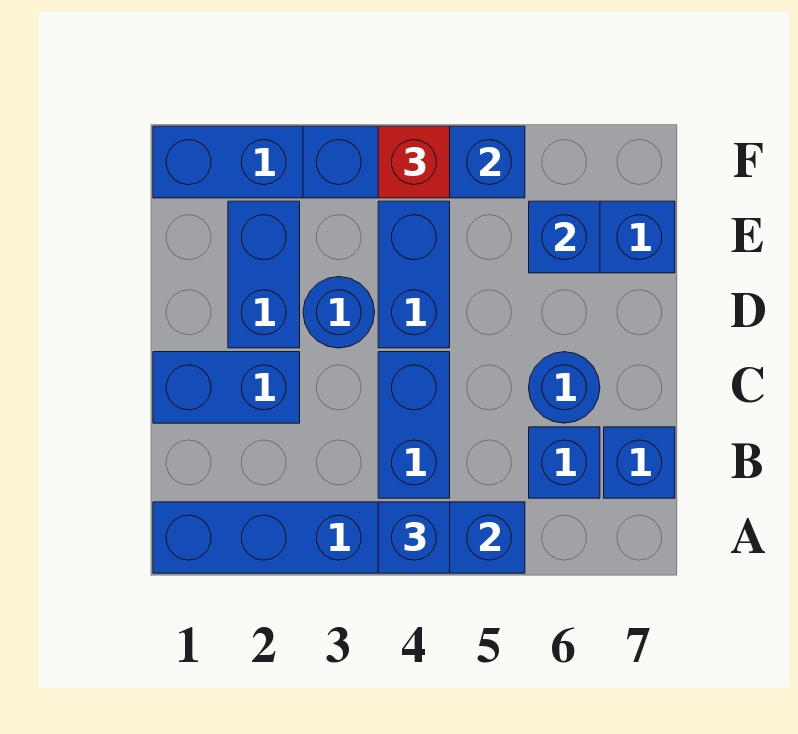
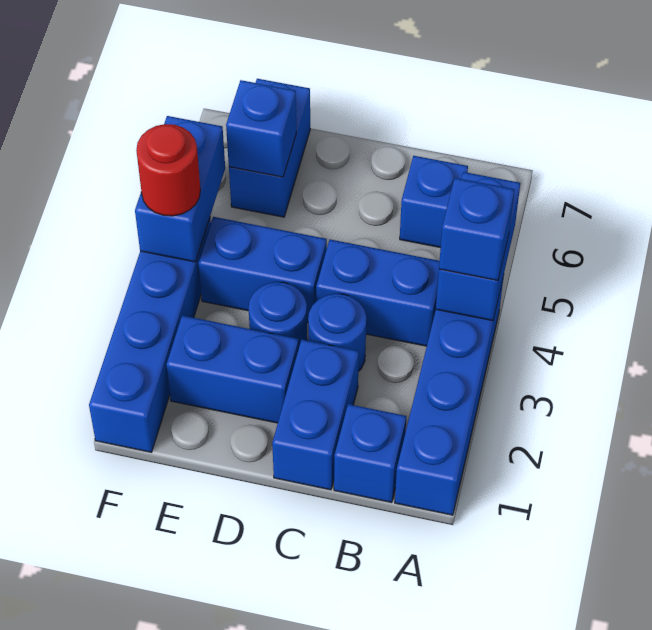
blue brick B7 level 1 -> blue brick B1 level 1
blue round brick C6 level 1 -> blue round brick C3 level 1
blue brick F3:F5 level 2 -> blue brick F4:F5 level 2
red brick F4 level 3 -> red round brick F4 level 3

